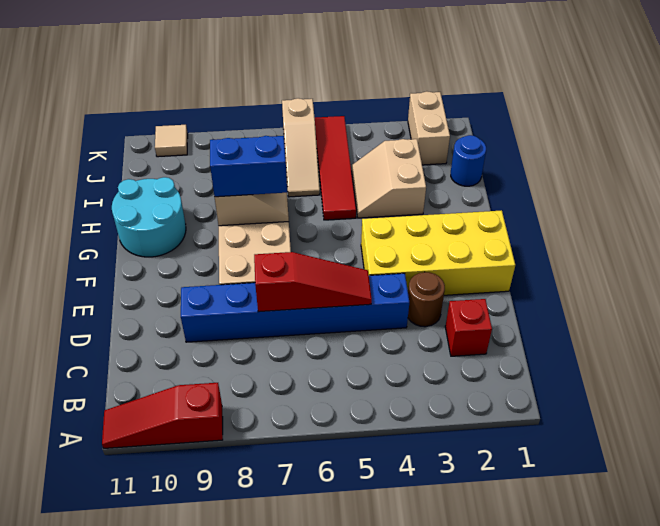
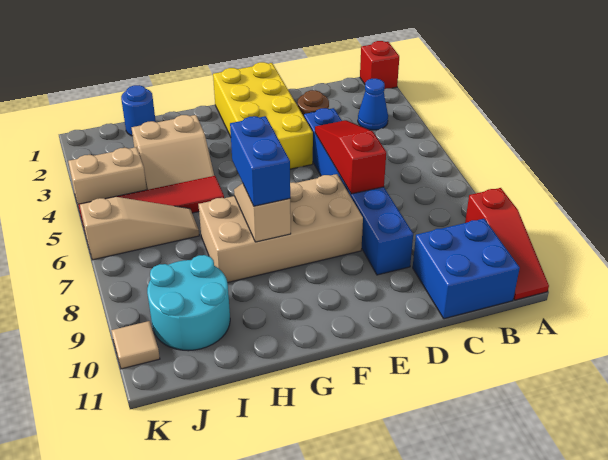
none -> blue cone B3 level 1
none -> blue brick B10:C11 level 1
red brick C2 level 1 -> red brick A1 level 1
cyan round brick G10:H11 level 1 -> cyan round brick I9:J10 level 1
tan brick J2:K2 level 1 -> tan brick J4:K4 level 1

